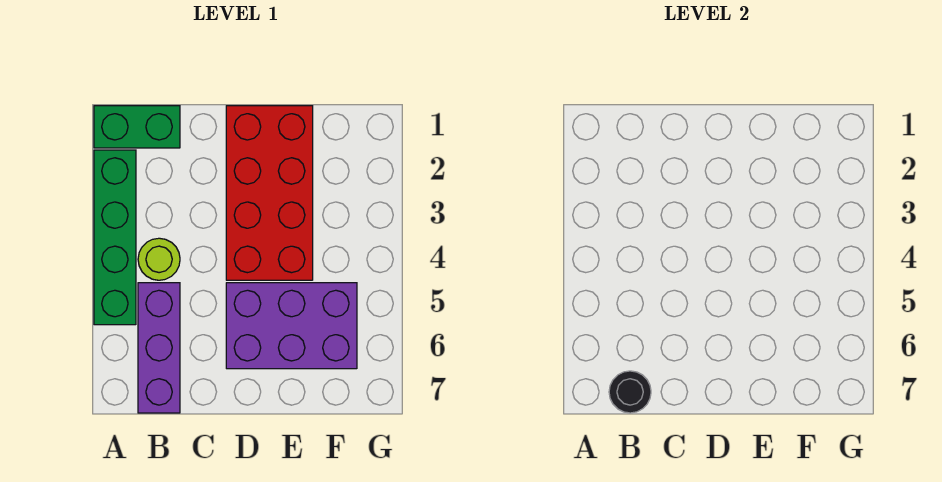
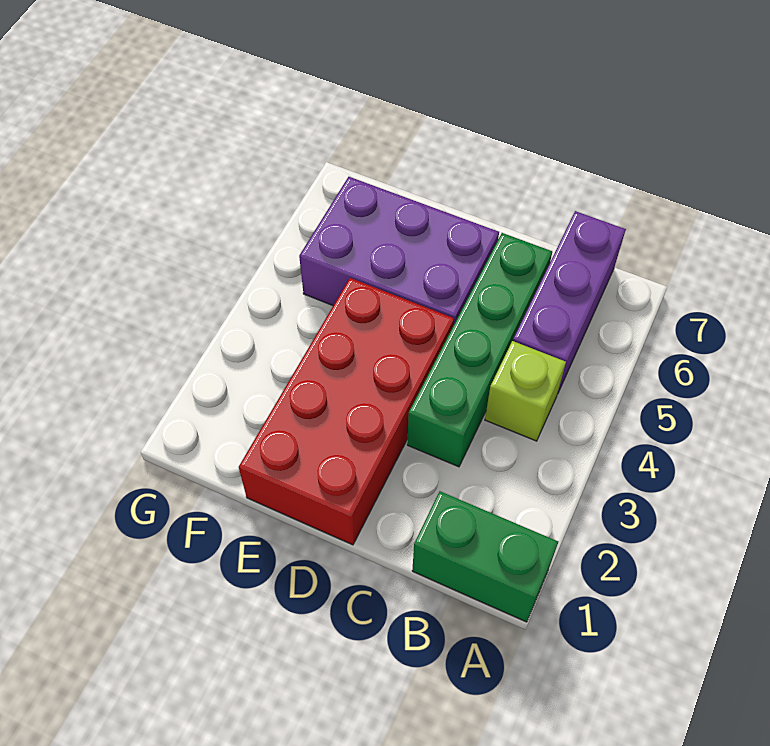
green brick A2:A5 level 1 -> green brick C3:C6 level 1
lime round brick B4 level 1 -> lime brick B4 level 1
black round brick B7 level 2 -> none

